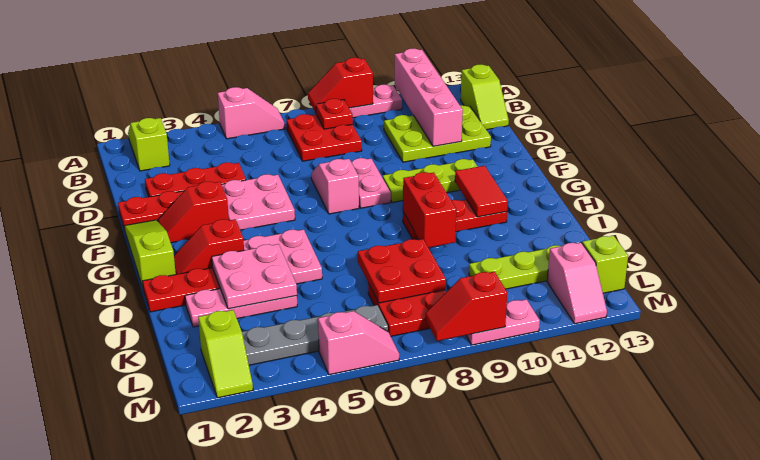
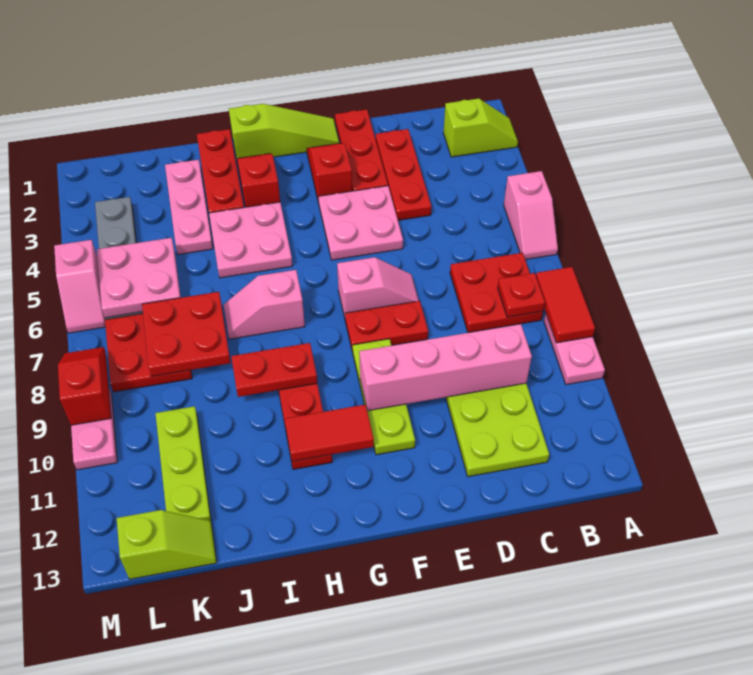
red slope A8:A9 level 2 top 9 -> red tile A8:A9 level 2
pink brick A11:D11 level 2 -> pink brick C10:F10 level 2
lime slope B13:C13 level 1 top B -> none
pink plate E8:F8 level 1 -> red plate E8:F8 level 1
red brick H9:I9 level 2 -> red plate H9:I9 level 2
pink plate I3:J4 level 2 -> pink plate K5:L6 level 2
lime slope L2:M2 level 1 top L -> none
pink slope L12:M12 level 1 top L -> pink slope H7:I7 level 1 top H

